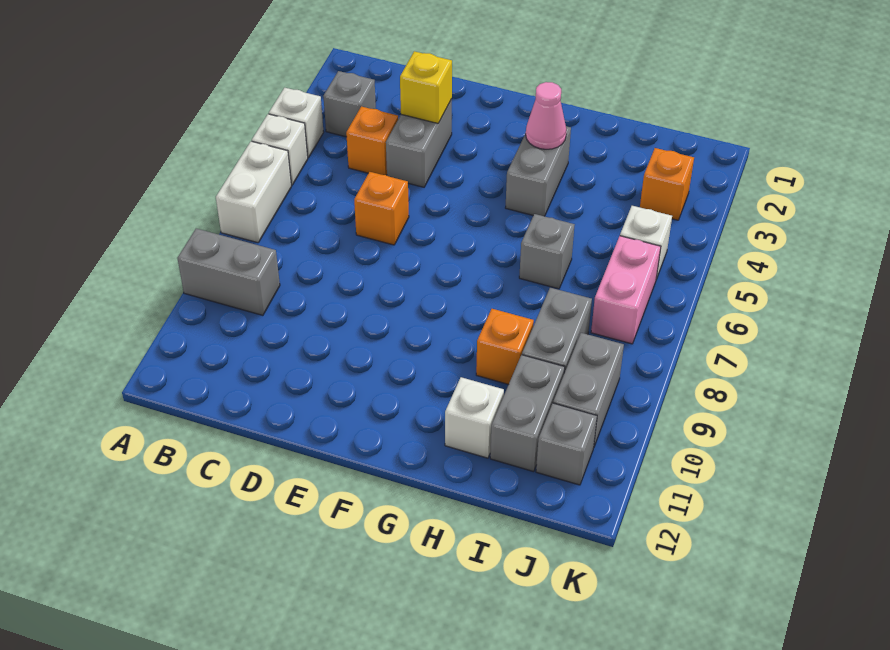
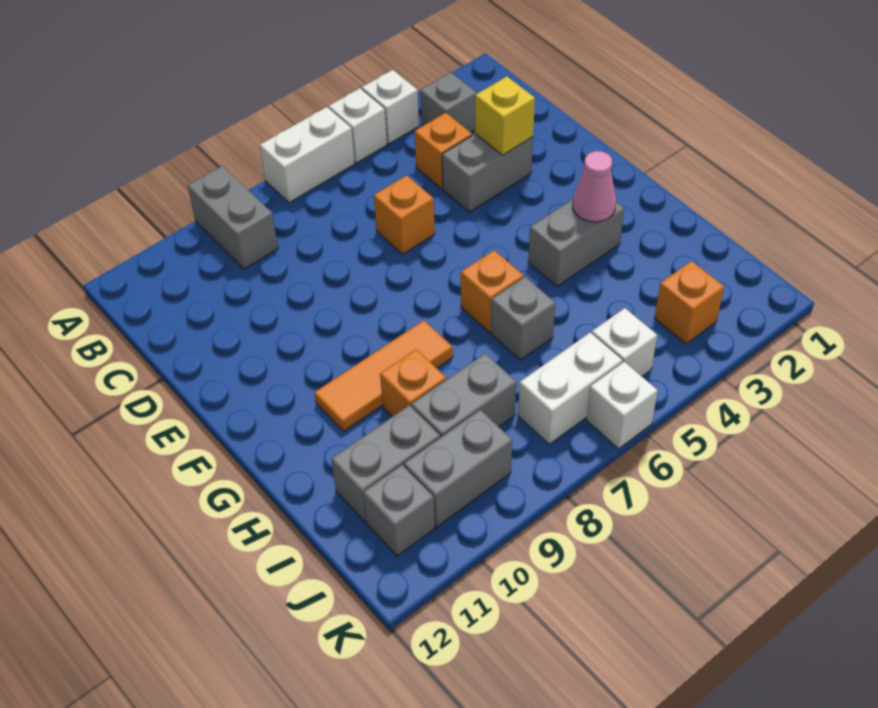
none -> orange brick G6 level 1
none -> orange tile G8:G10 level 1
white brick H11 level 1 -> white brick K6 level 1
pink brick J6:J7 level 1 -> white brick J6:J7 level 1

